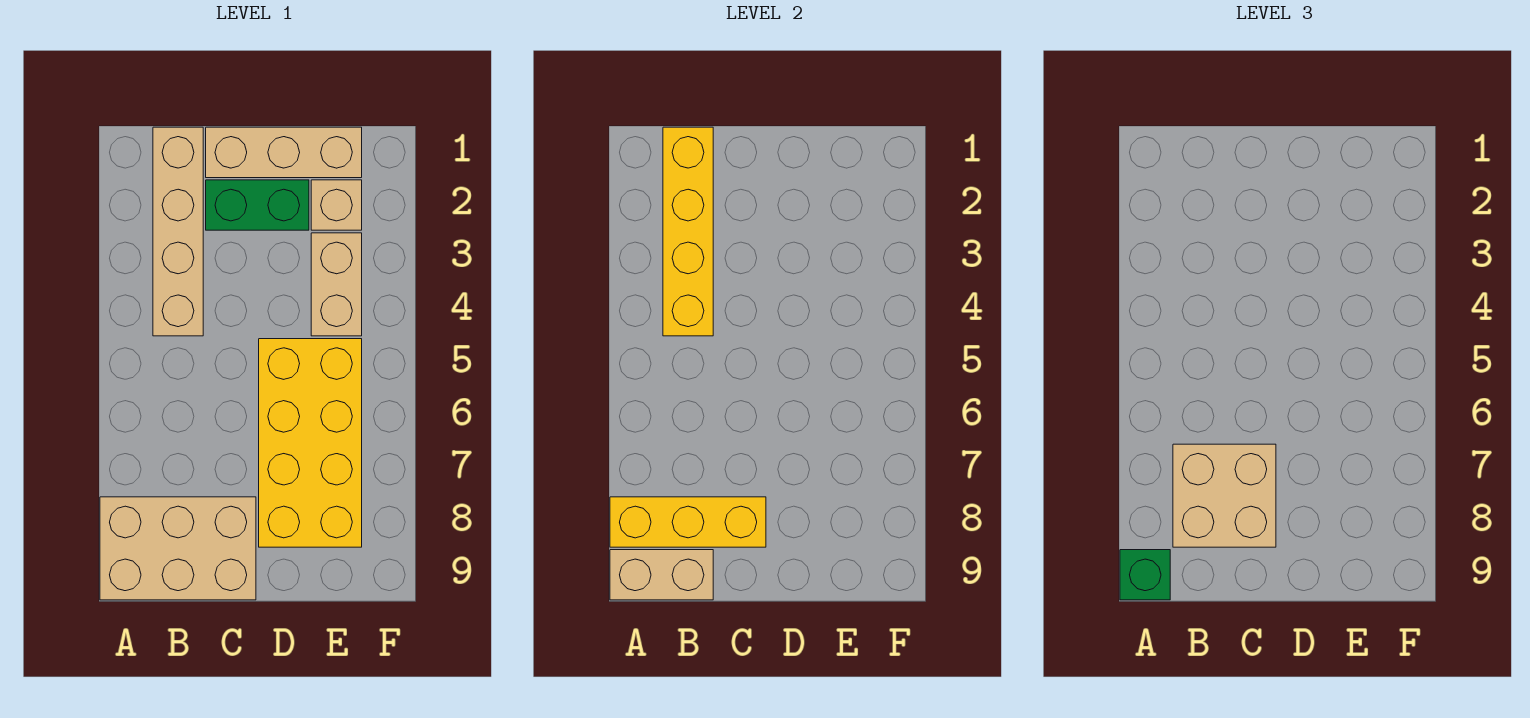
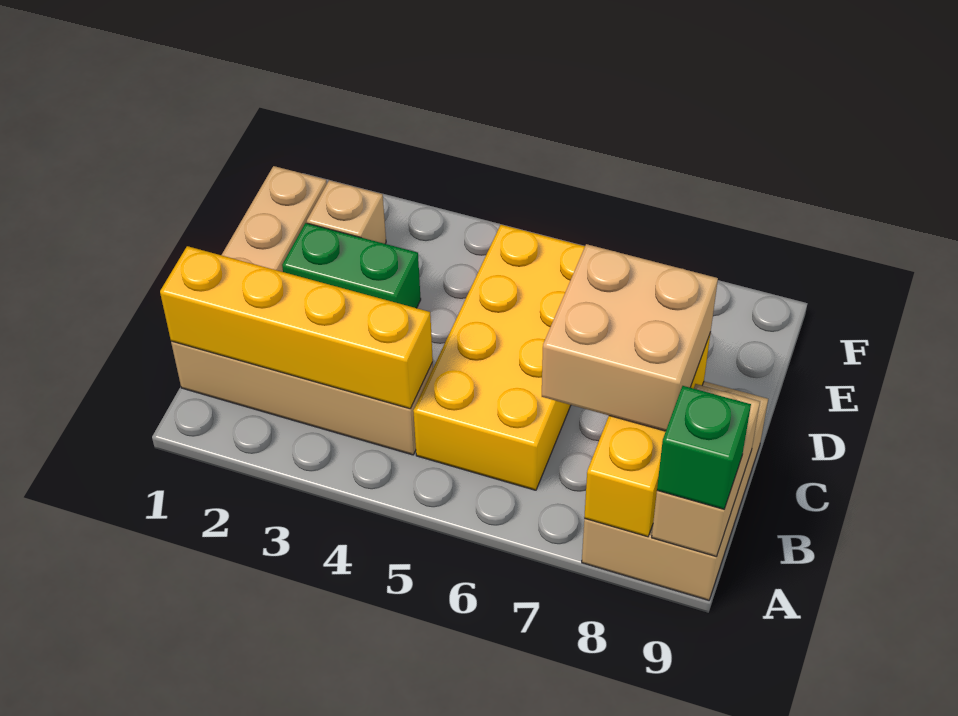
green brick C2:D2 level 1 -> green brick D2:D3 level 1
yellow brick D5:E8 level 1 -> yellow brick B5:E6 level 1
tan brick E3:E4 level 1 -> none

